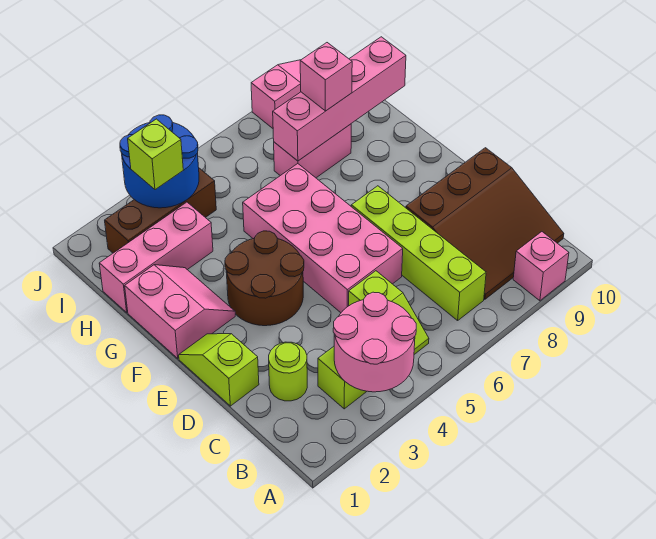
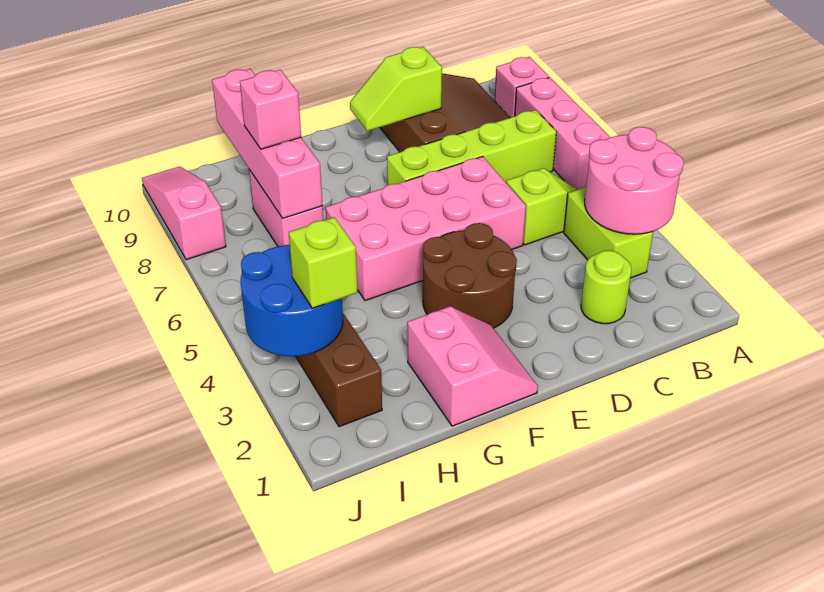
lime slope D1:E1 level 1 top D -> lime slope D9:E9 level 2 top D
pink slope F1:G2 level 1 top 1 -> pink slope F1:G2 level 1 top G
pink brick H1:H3 level 1 -> pink brick A6:A8 level 1

